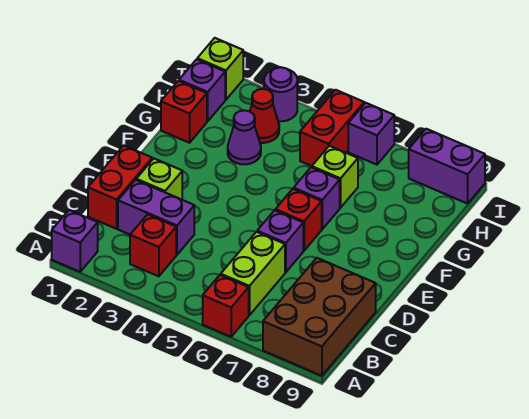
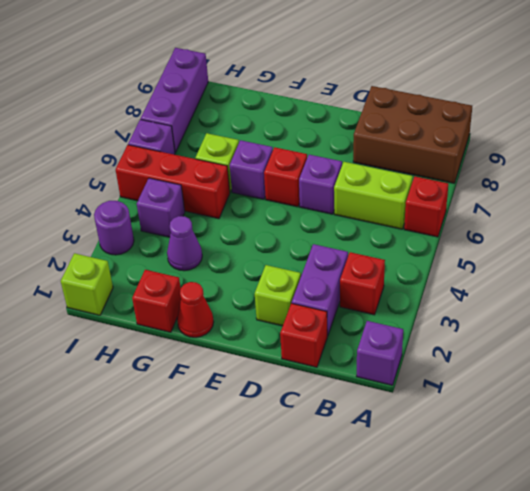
red brick C1:D1 level 1 -> red brick C1 level 1
purple brick H1 level 1 -> purple brick H4 level 1
red cone H3 level 1 -> red cone F1 level 1
red brick H5:I5 level 1 -> red brick G5:I5 level 1
purple brick I8:I9 level 1 -> purple brick I7:I9 level 1

